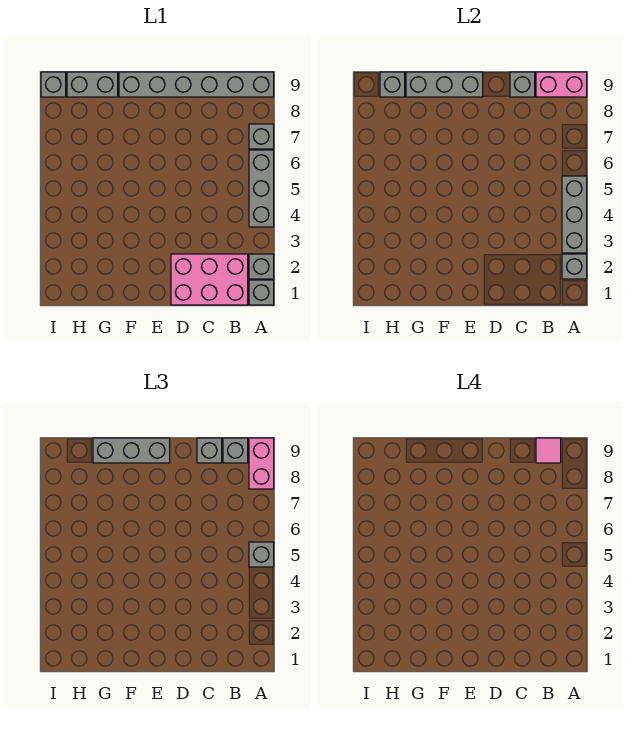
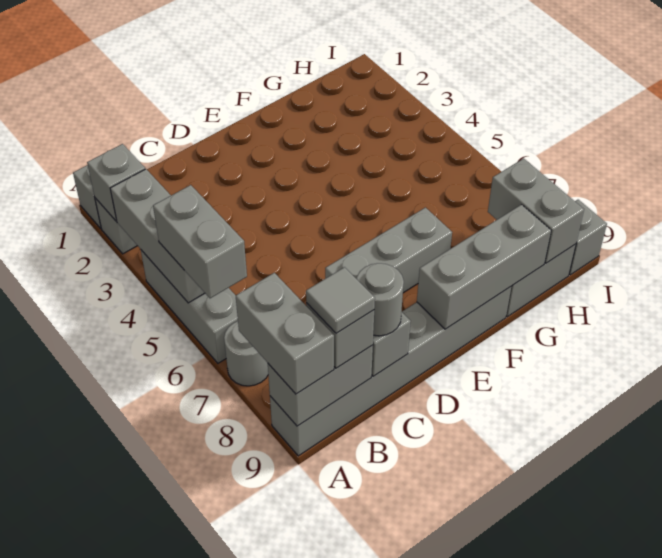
grey brick A5 level 3 -> grey brick A5:A6 level 3
grey brick A7 level 1 -> grey round brick A7 level 1
pink brick A8:A9 level 3 -> grey brick A8:A9 level 3
pink brick A9:B9 level 2 -> grey brick A9:B9 level 2
pink brick B1:D2 level 1 -> none
pink tile B9 level 4 -> grey tile B9 level 4
grey brick C9 level 3 -> grey round brick C9 level 3
grey brick E9:G9 level 3 -> grey brick D7:F7 level 1
grey brick H9 level 2 -> grey brick H8:H9 level 2

